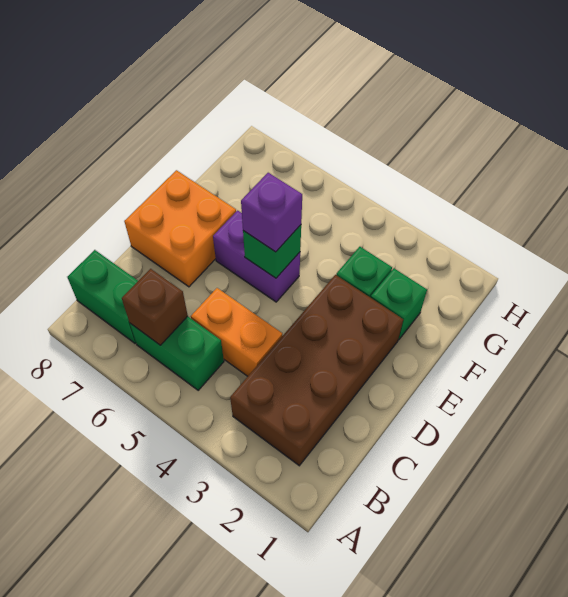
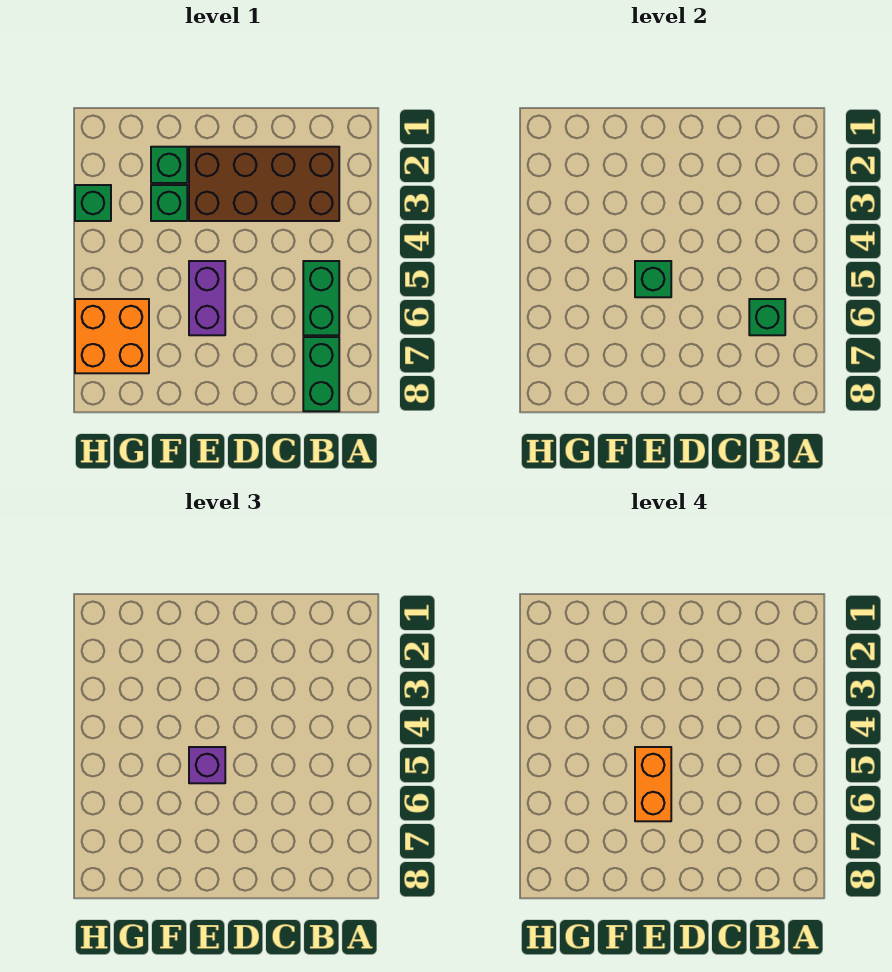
brown brick B6 level 2 -> green brick B6 level 2
orange brick C4:C5 level 1 -> orange brick E5:E6 level 4
orange brick D7:E8 level 1 -> orange brick G6:H7 level 1
none -> green brick H3 level 1

